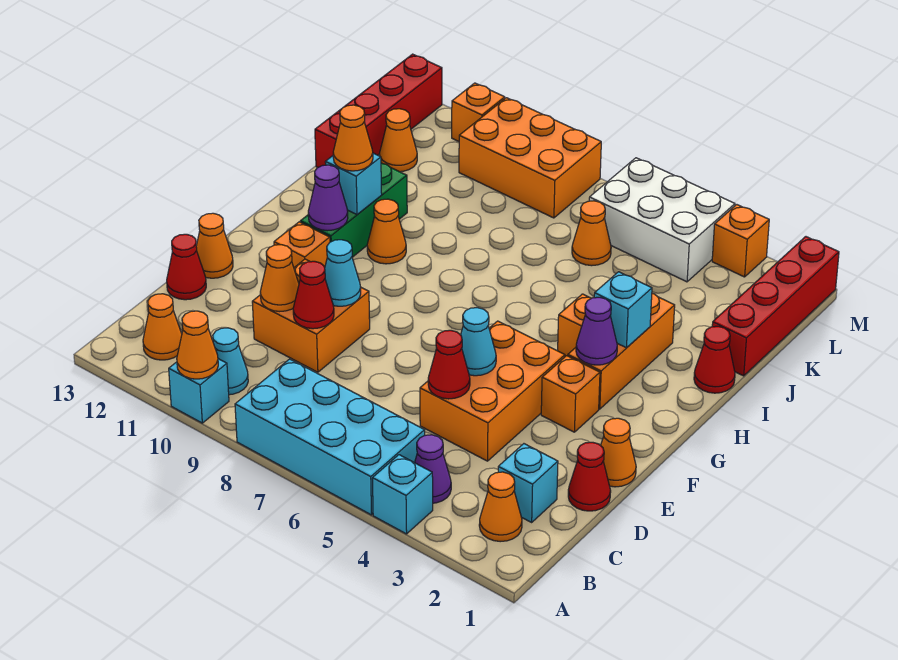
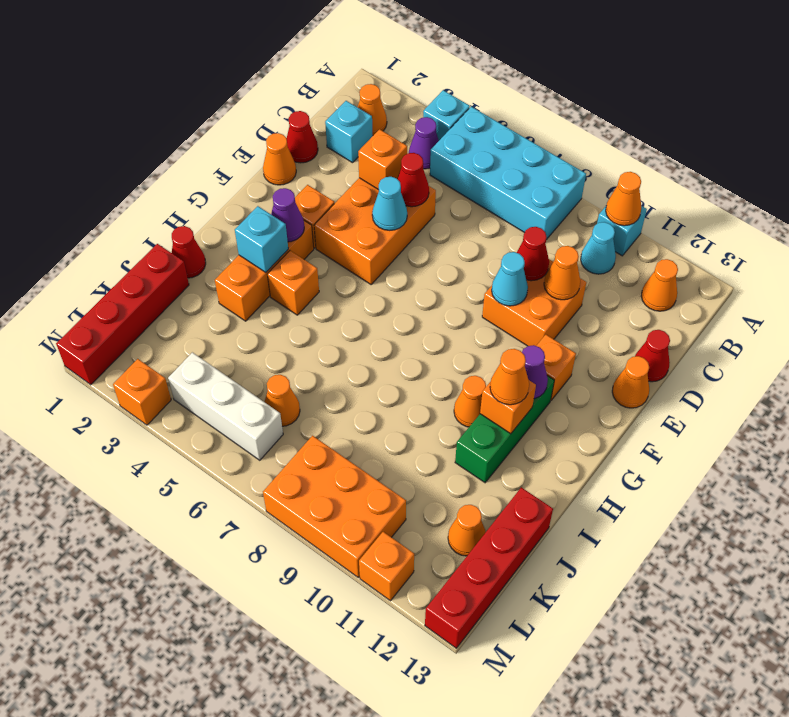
none -> orange brick D4 level 2
cyan brick H11 level 2 -> orange brick H11 level 2
white brick L4:M6 level 1 -> white brick L4:L6 level 1

